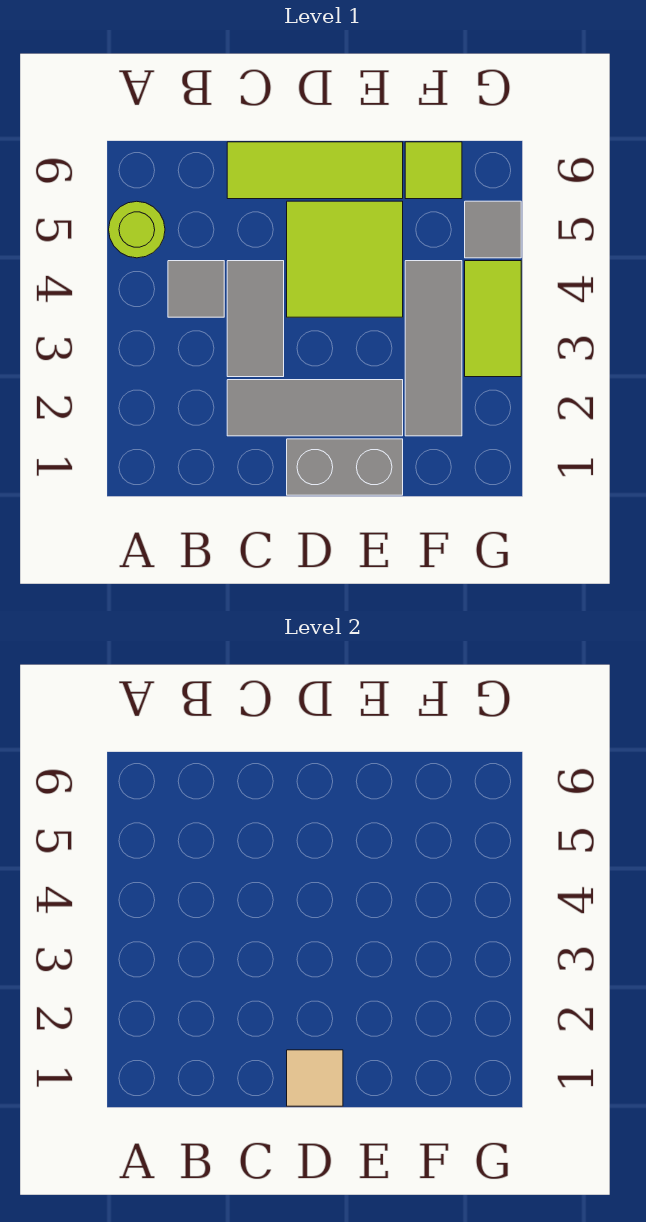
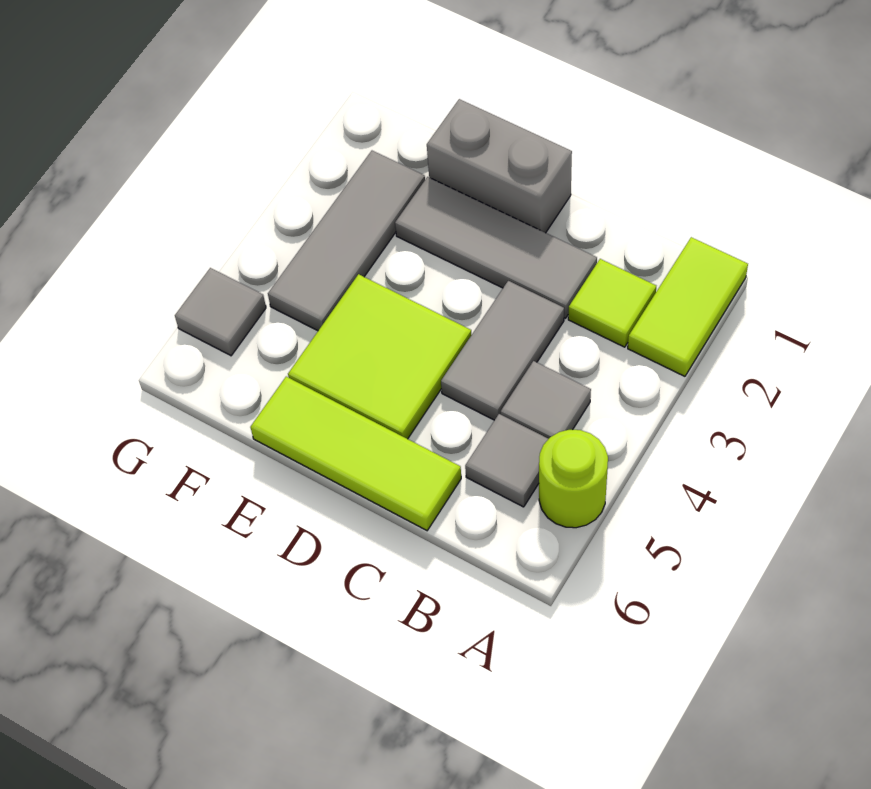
none -> grey tile B5 level 1
tan tile D1 level 2 -> none
lime tile F6 level 1 -> lime tile B2 level 1
lime tile G3:G4 level 1 -> lime tile A1:A2 level 1

